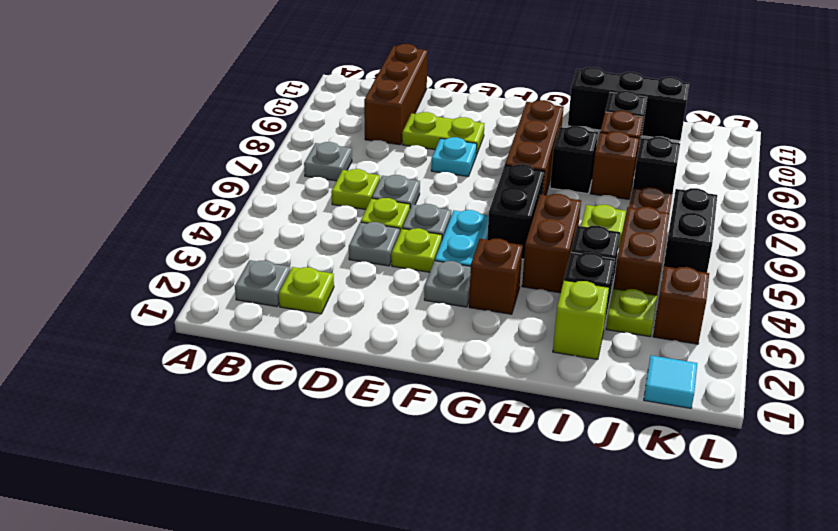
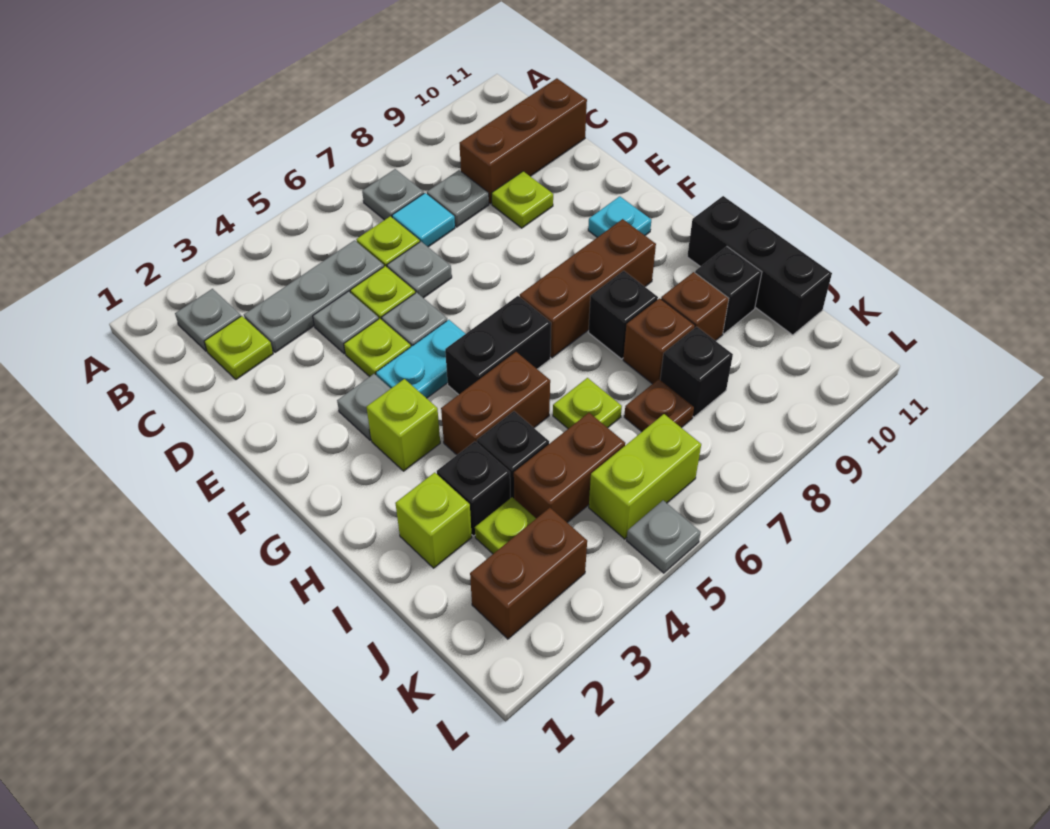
none -> grey plate C3:C5 level 1
none -> grey plate C8 level 1
lime plate D9:E9 level 1 -> lime plate D9 level 1
cyan plate E8 level 1 -> cyan plate F10 level 1
brown brick G3 level 1 -> lime brick G3 level 1
cyan tile K1 level 1 -> cyan tile C7 level 1
brown brick K3 level 1 -> brown brick K2:K3 level 1
black brick K5:K6 level 1 -> lime brick K5:K6 level 1
none -> grey plate L5 level 1

